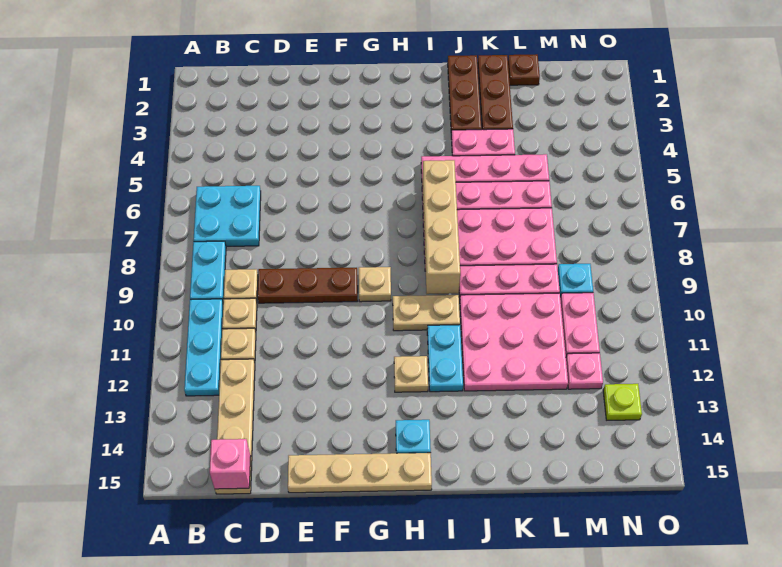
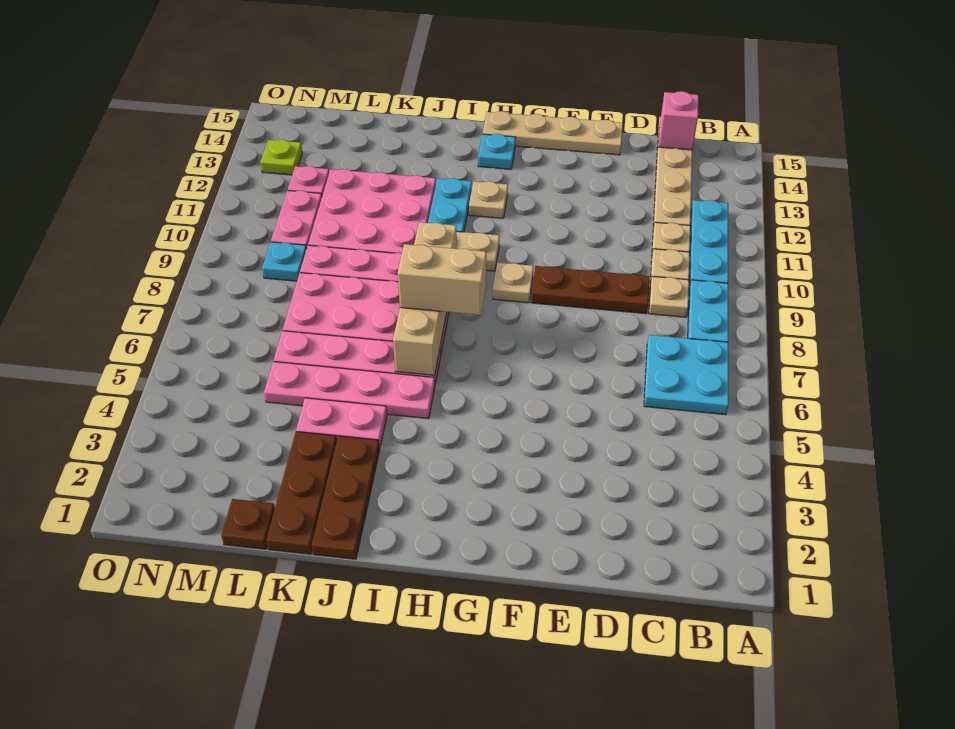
none -> tan brick H7:I7 level 3

